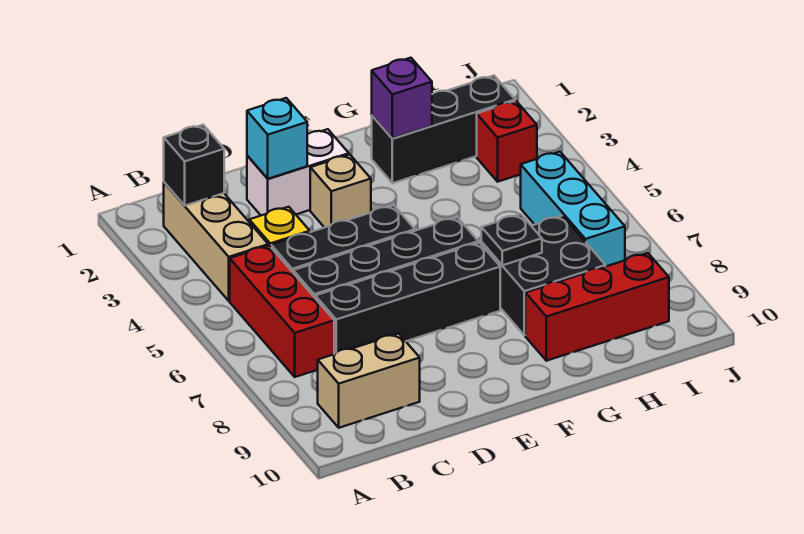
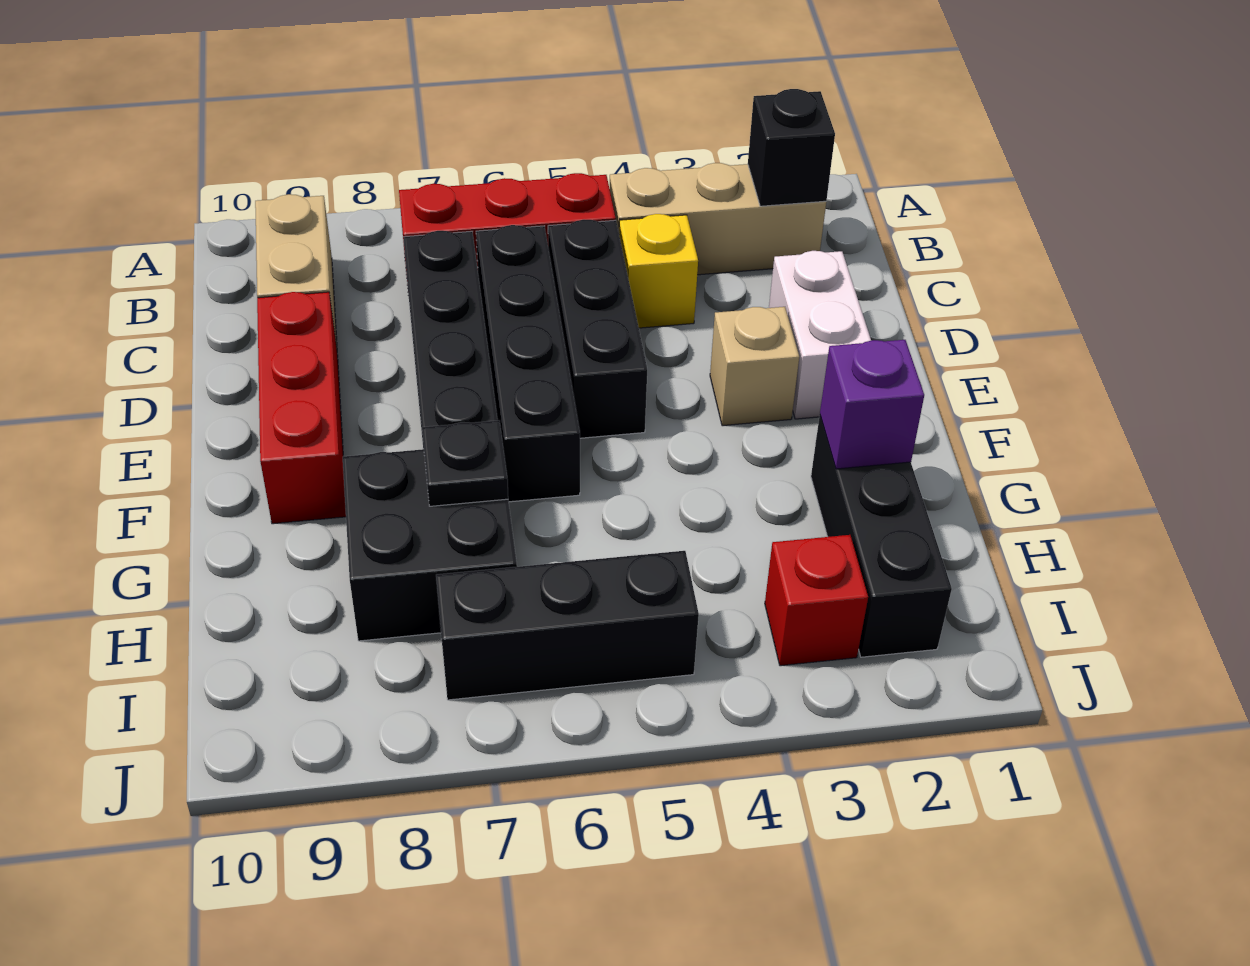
cyan brick D2 level 2 -> none
red brick G9:I9 level 1 -> red brick D9:F9 level 1
cyan brick I5:I7 level 1 -> black brick I5:I7 level 1

